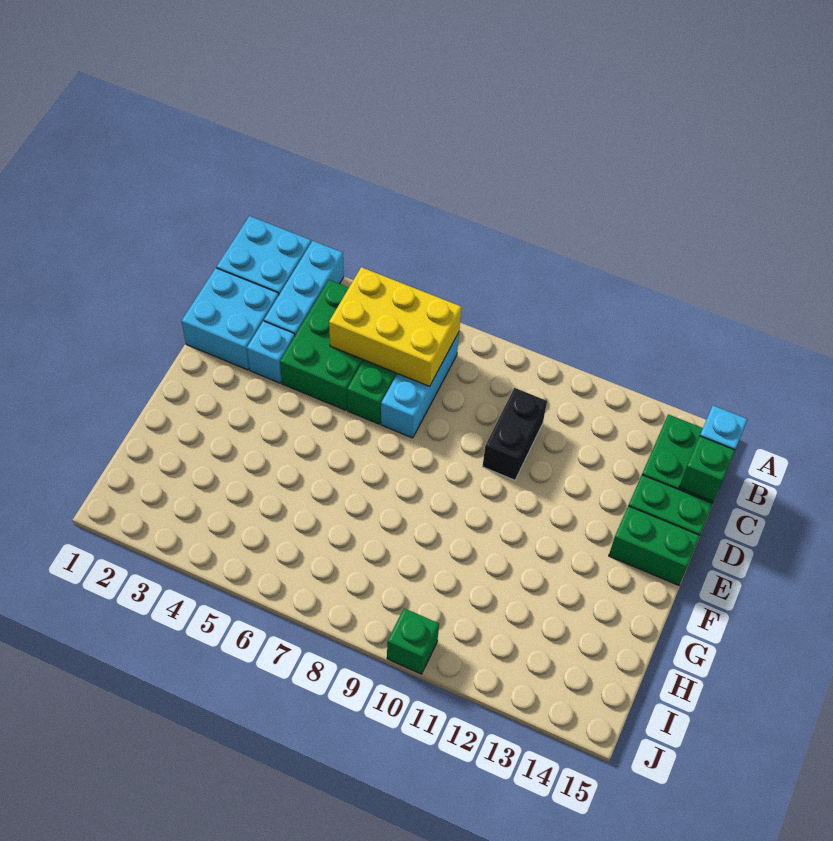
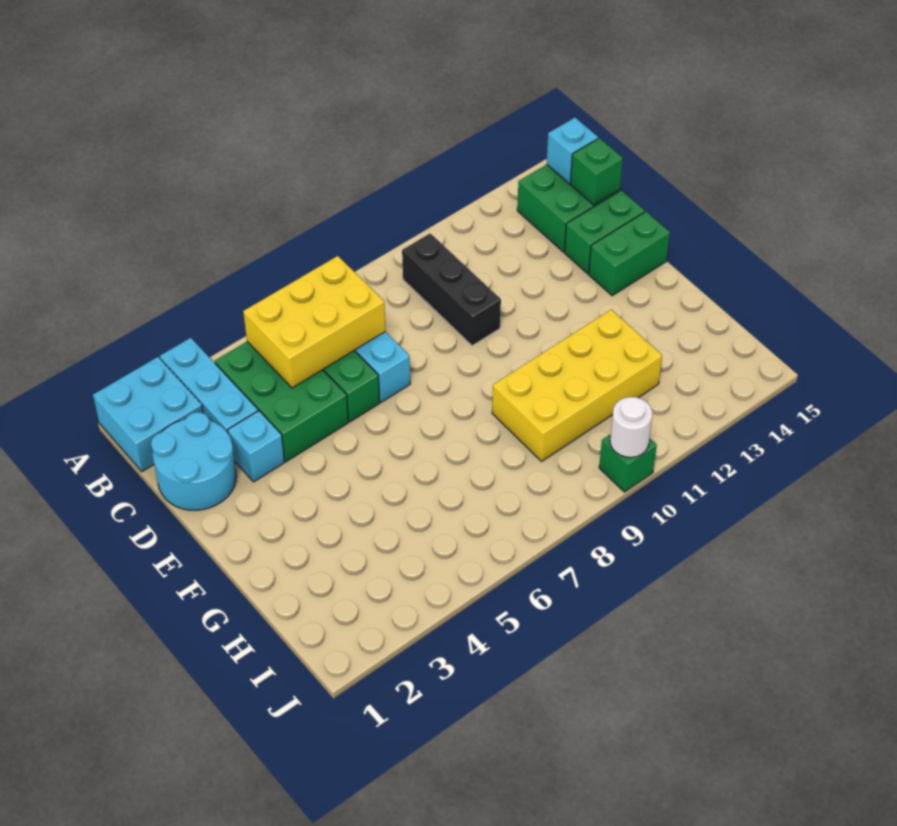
cyan brick C1:D2 level 1 -> cyan round brick C1:D2 level 1
black brick C10:D10 level 1 -> black brick B10:D10 level 1
none -> yellow brick G9:H12 level 1
none -> white round brick J10 level 2

